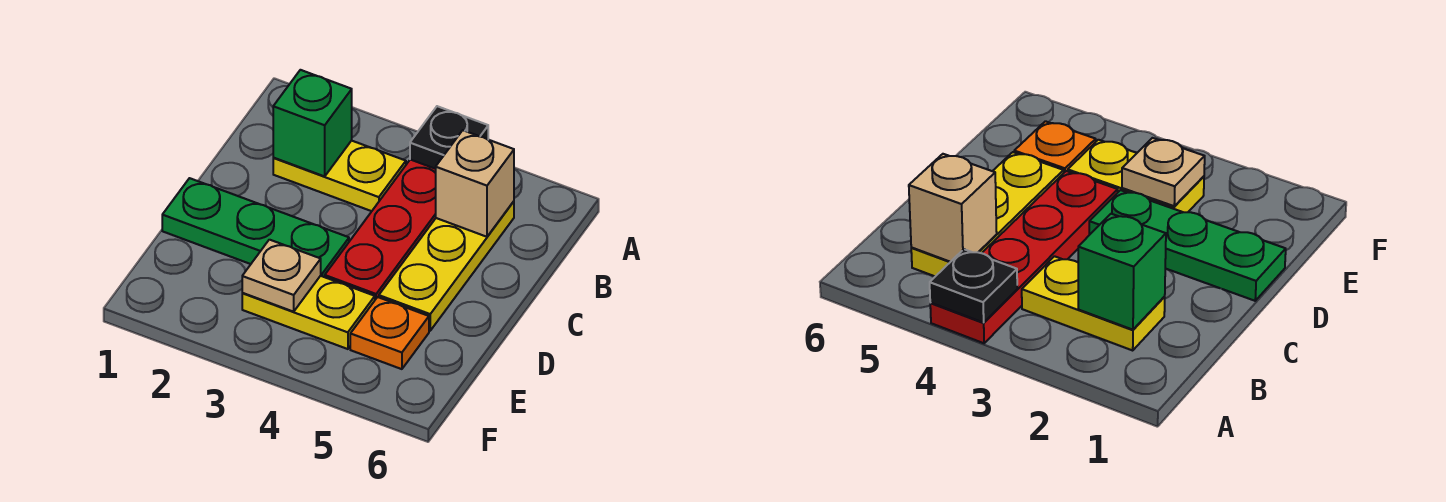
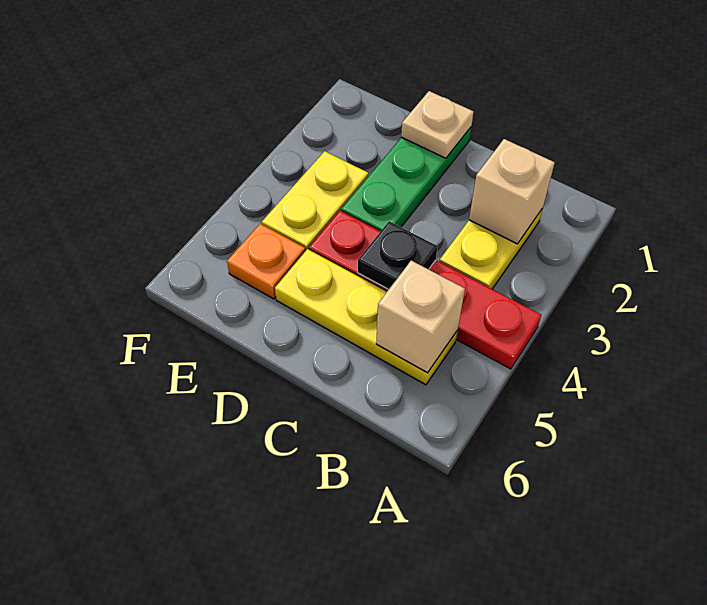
black plate A4 level 2 -> black plate C4 level 2
green brick B2 level 2 -> tan brick B2 level 2
tan plate E3 level 2 -> tan plate D1 level 2

